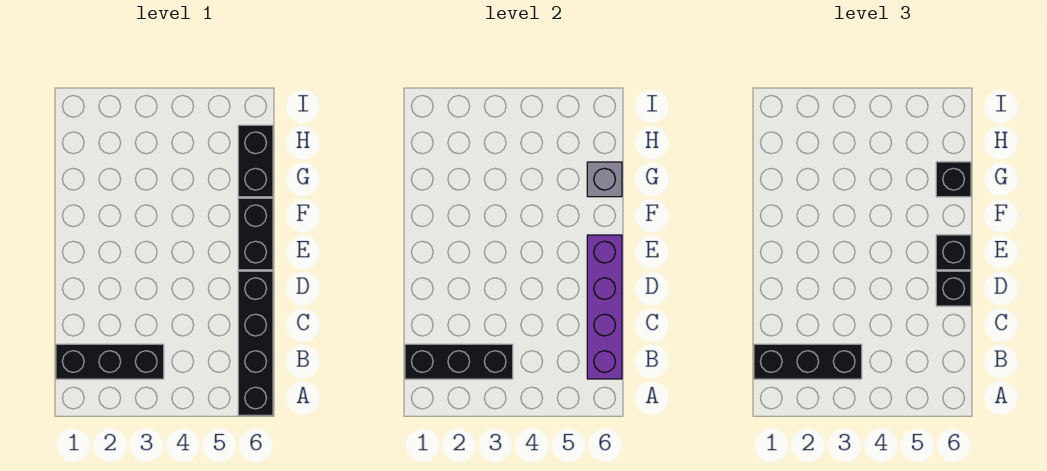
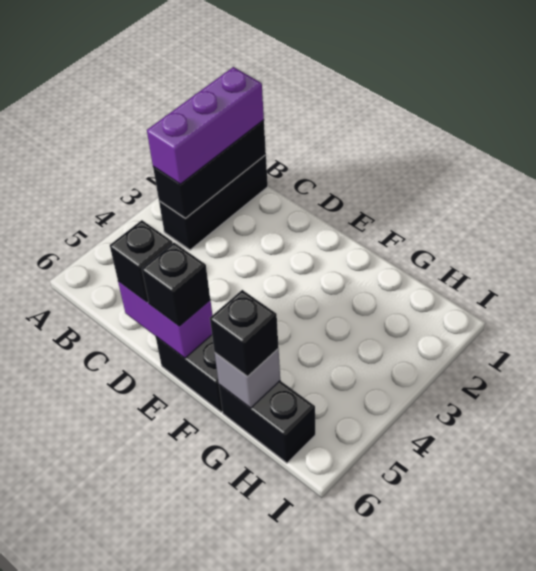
black brick A6:D6 level 1 -> none
black brick B1:B3 level 3 -> purple brick B1:B3 level 3
purple brick B6:E6 level 2 -> purple brick D6:E6 level 2

